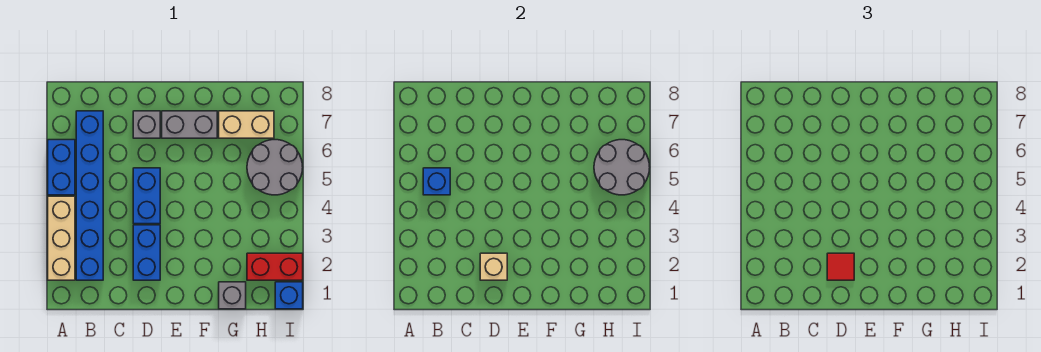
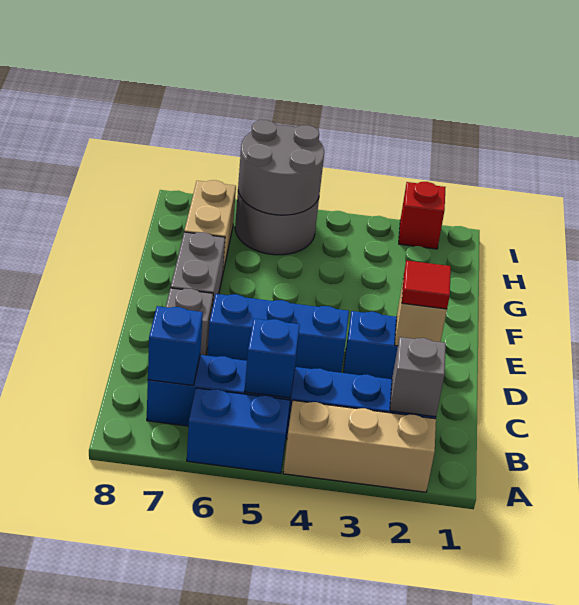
blue brick D4:D5 level 1 -> blue brick D4:D6 level 1
grey brick G1 level 1 -> grey brick B2 level 2
red brick H2:I2 level 1 -> red brick I2 level 1
blue brick I1 level 1 -> blue brick B7 level 2

